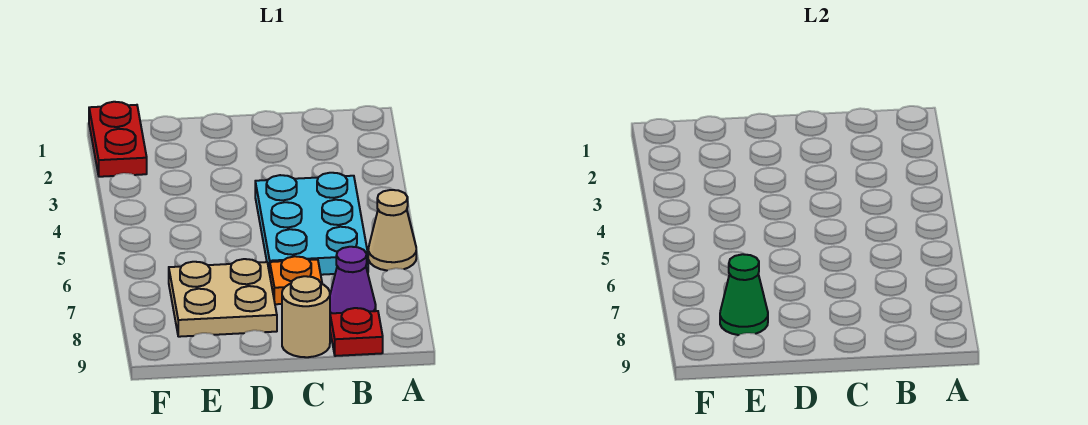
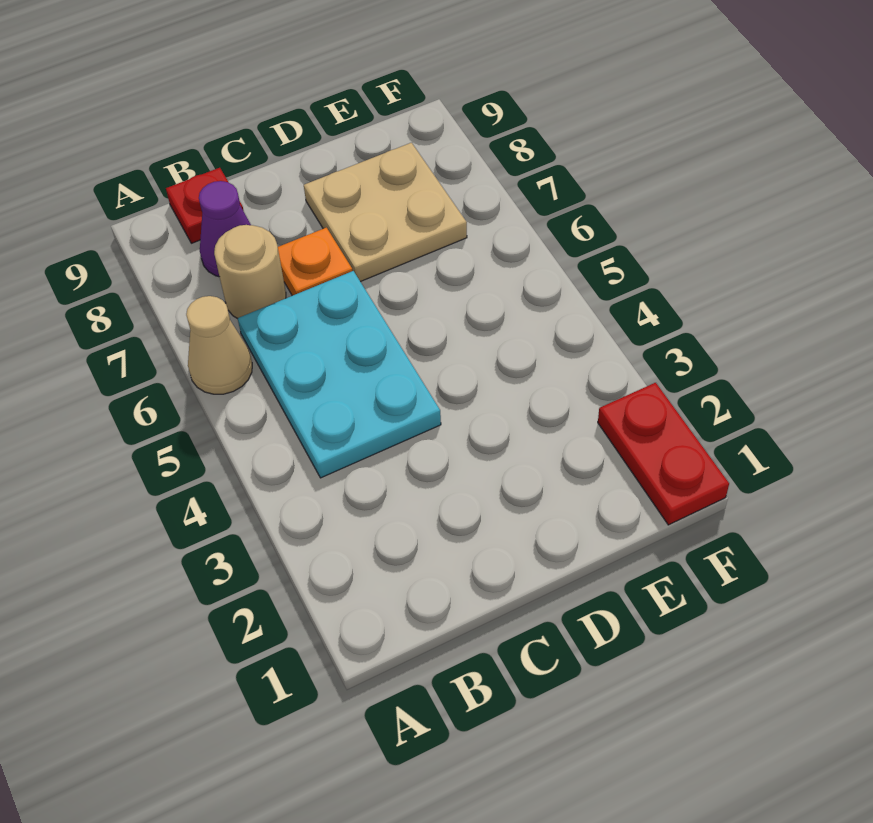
tan round brick C9 level 1 -> tan round brick B7 level 1
green cone E8 level 2 -> none

